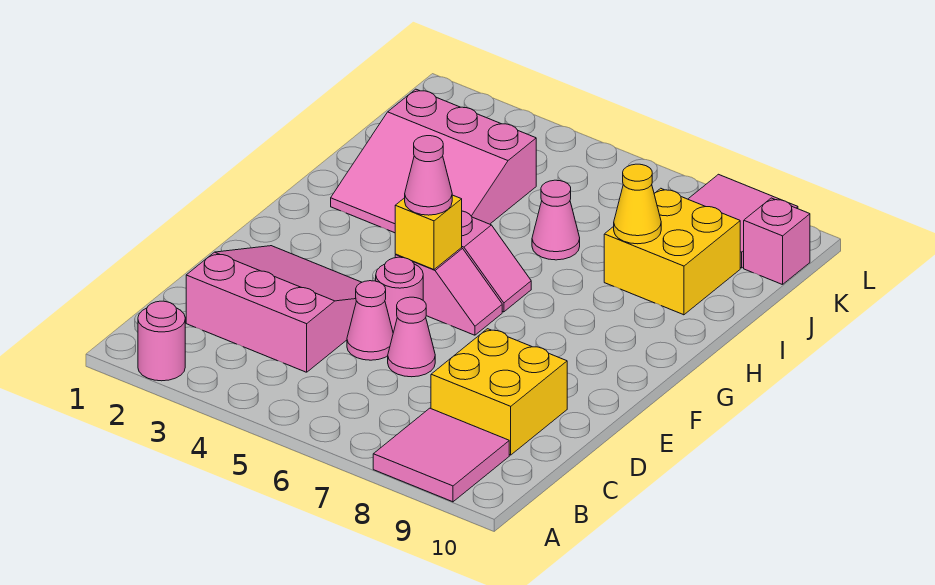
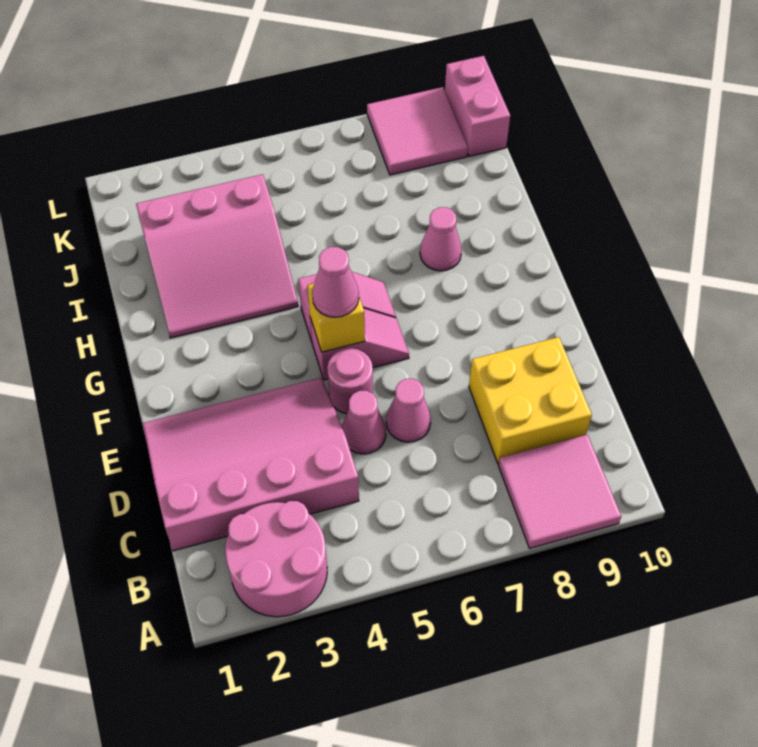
pink round brick A2 level 1 -> pink round brick A2:B3 level 1
pink slope C2:E4 level 1 top C -> pink slope C1:E4 level 1 top C
pink cone I6 level 1 -> pink cone H8 level 1
yellow brick I8:J9 level 1 -> none
yellow cone I8 level 2 -> none
pink brick K10 level 1 -> pink brick K10:L10 level 1

